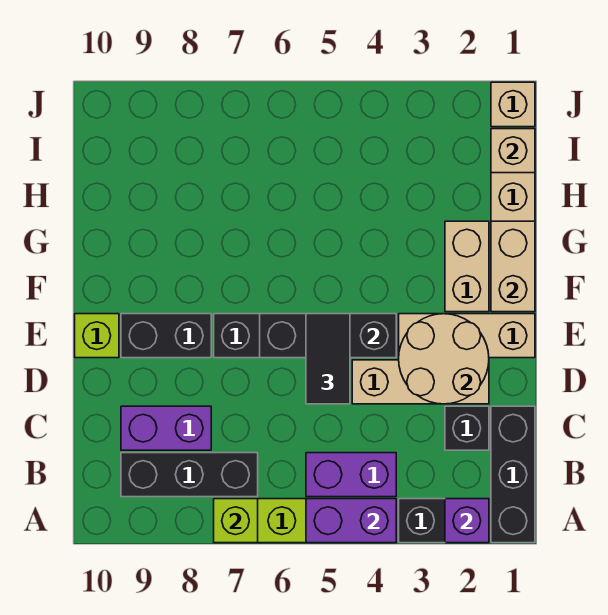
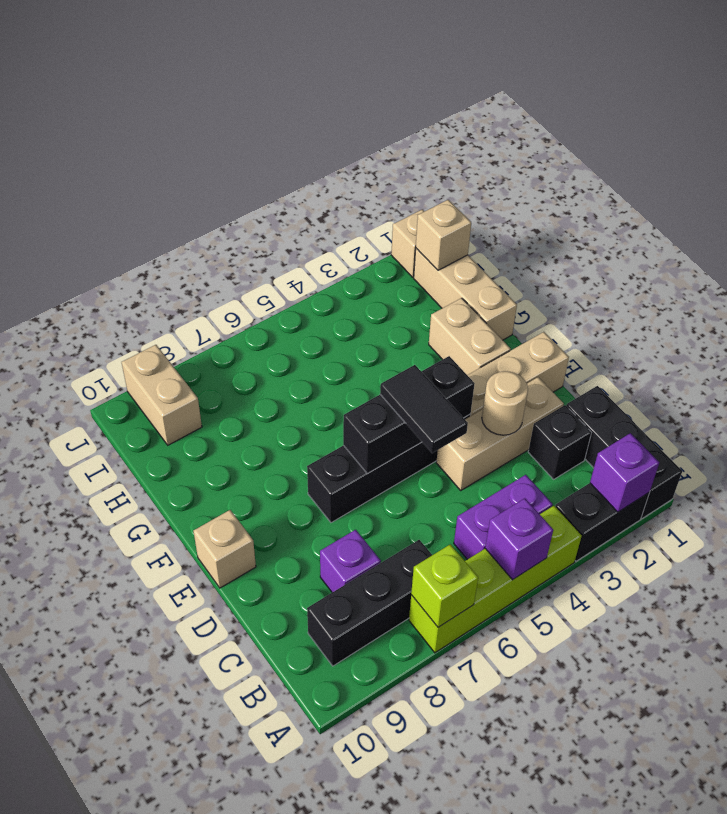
purple brick A4:A5 level 2 -> purple brick A5 level 2
purple brick C8:C9 level 1 -> purple brick C8 level 1
tan round brick D2:E3 level 2 -> tan round brick D3 level 2
black brick E8:E9 level 1 -> none
lime brick E10 level 1 -> tan brick E10 level 1
tan brick F1:G1 level 2 -> tan brick I9:J9 level 1

